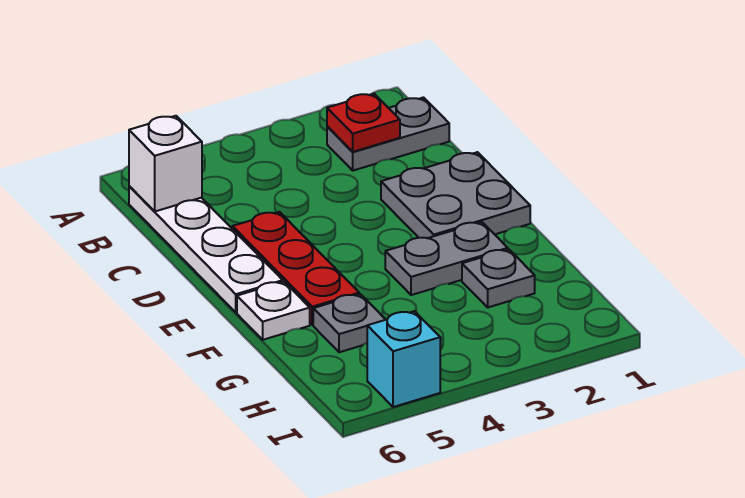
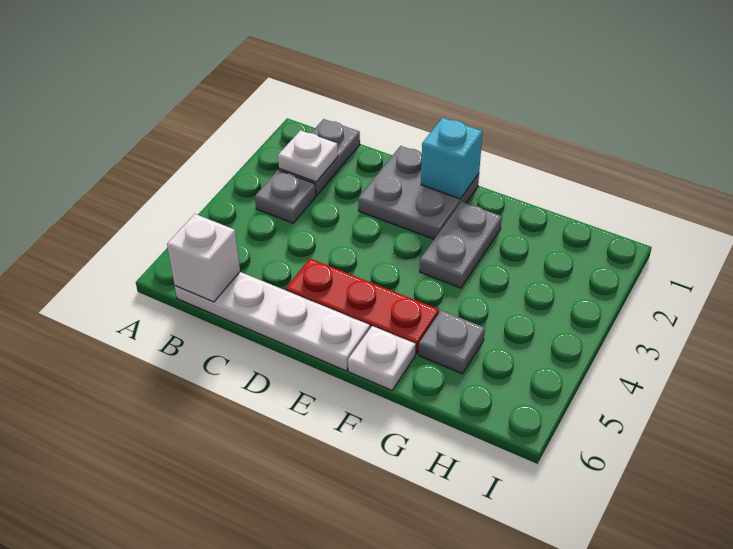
red plate B2 level 2 -> white plate B2 level 2
grey plate G2 level 1 -> grey plate B3 level 1
cyan brick I5 level 1 -> cyan brick E1 level 2

